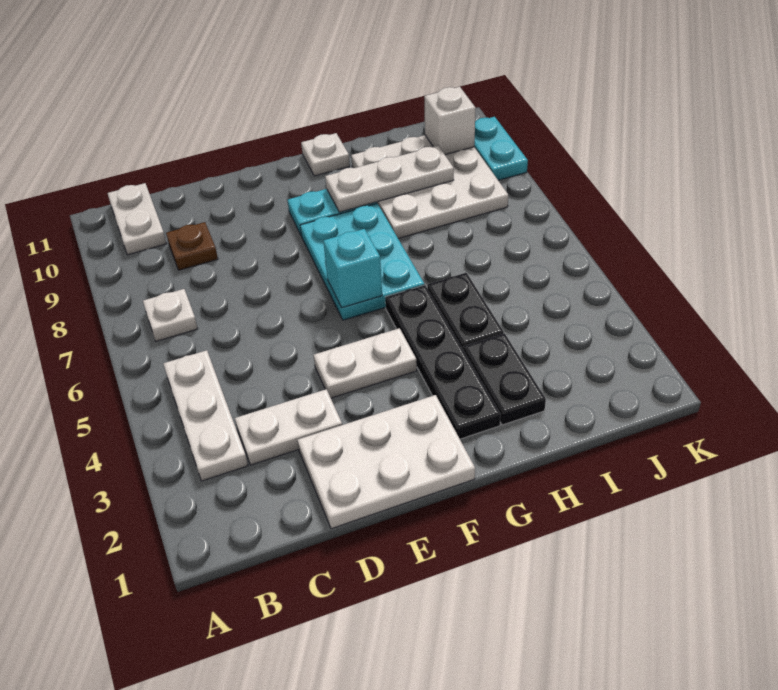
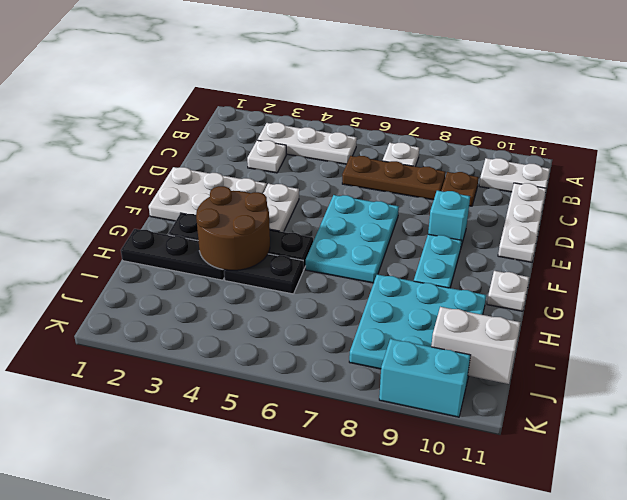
white plate C3:D3 level 1 -> white plate C3 level 1
none -> brown plate C6:C8 level 1
white plate D1:F2 level 1 -> white plate E1:F3 level 1
cyan plate F6:G8 level 1 -> cyan plate E6:G7 level 1
cyan brick F6 level 2 -> cyan brick E9 level 1
none -> brown round brick G3:H4 level 2
white plate G9:I9 level 2 -> white plate C11:E11 level 1
black plate H2:H3 level 1 -> black plate H1:H3 level 1
white plate H8:J10 level 1 -> cyan plate H8:J10 level 1
white brick J10 level 2 -> white brick J10:J11 level 2
cyan plate K9:K10 level 1 -> cyan brick K9:K10 level 1

